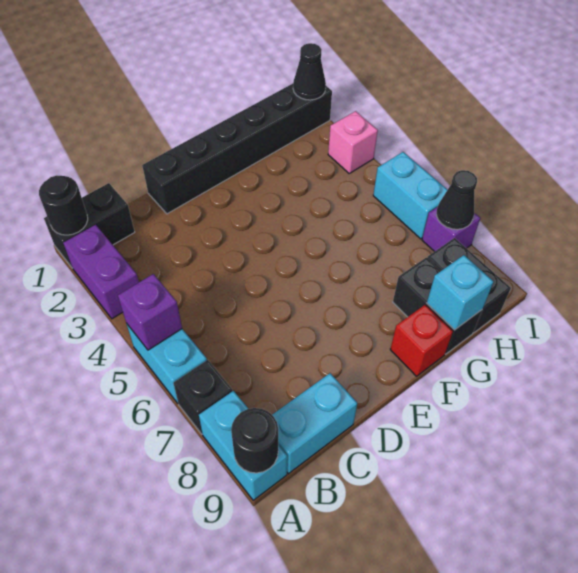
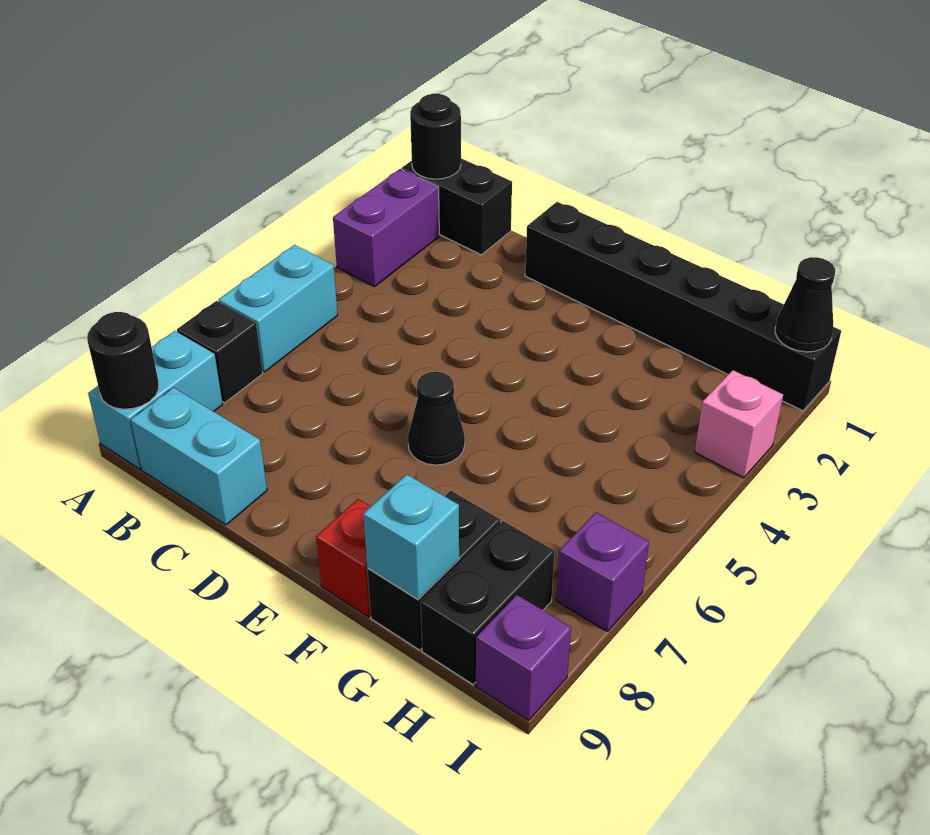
purple brick A5 level 2 -> purple brick I9 level 1
cyan brick I5:I6 level 1 -> none
black cone I7 level 2 -> black cone E6 level 1

